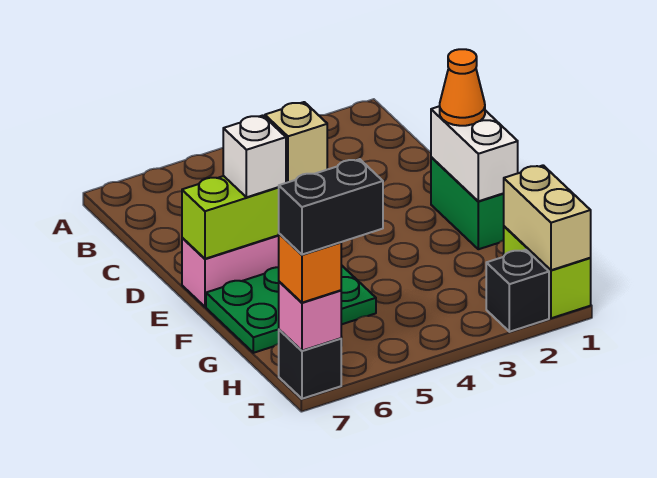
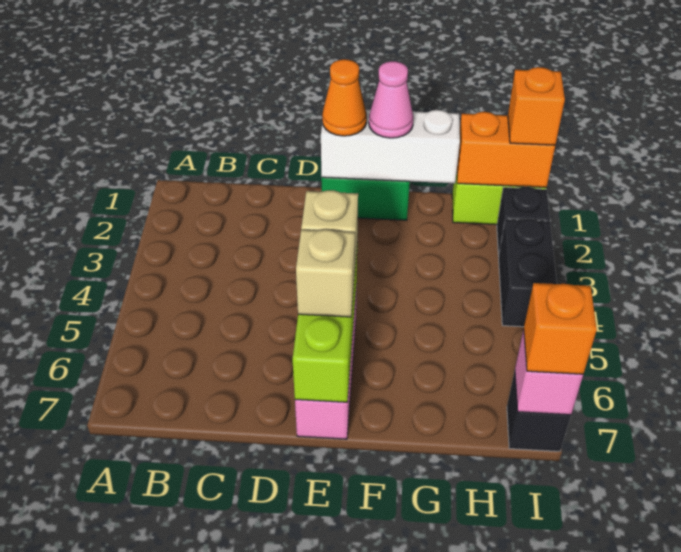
white brick E1:F1 level 2 -> white brick E1:G1 level 2
white brick E6 level 3 -> tan brick E6 level 3
none -> pink cone F1 level 3
green plate F5:G7 level 1 -> none
tan brick H1:I1 level 2 -> orange brick H1:I1 level 2
none -> orange brick I1 level 3
black brick I6:I7 level 4 -> black brick I3:I4 level 1

